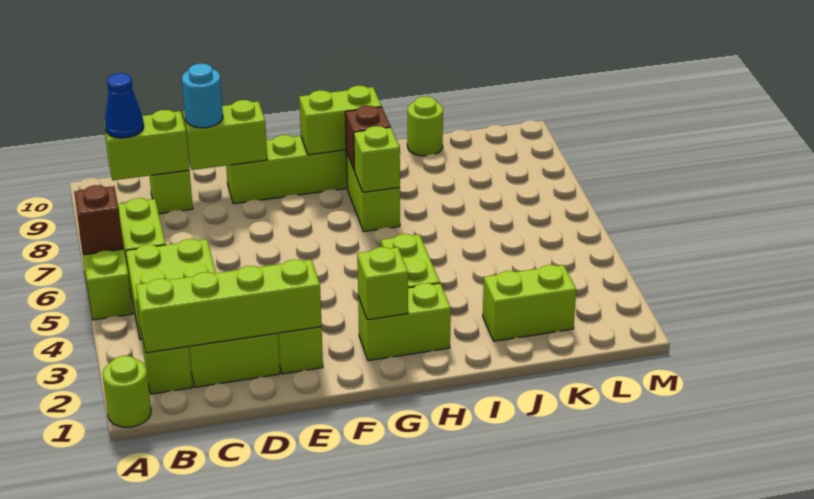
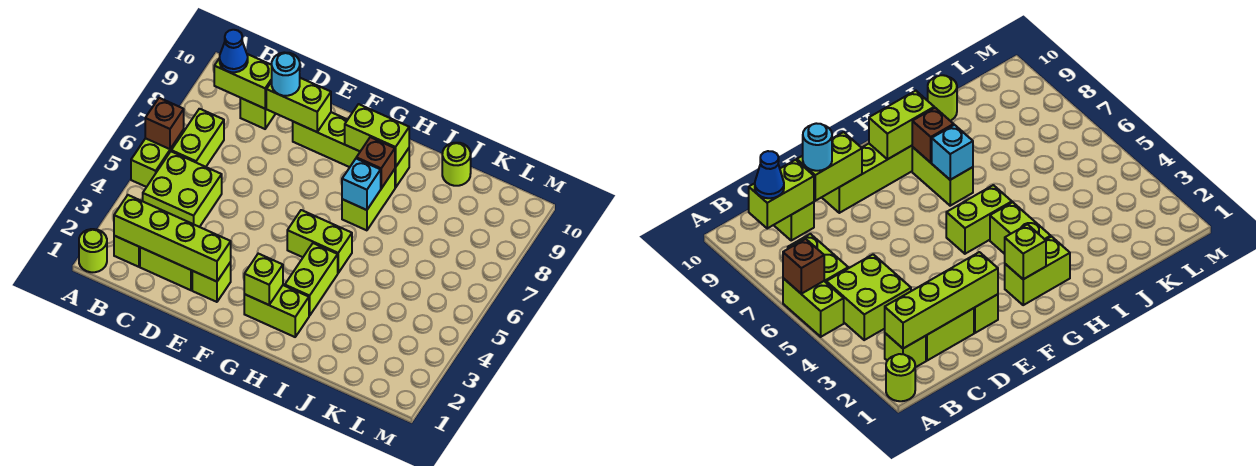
lime brick H7 level 2 -> cyan brick H7 level 2
lime brick J2:K2 level 1 -> lime brick G5:H5 level 1

